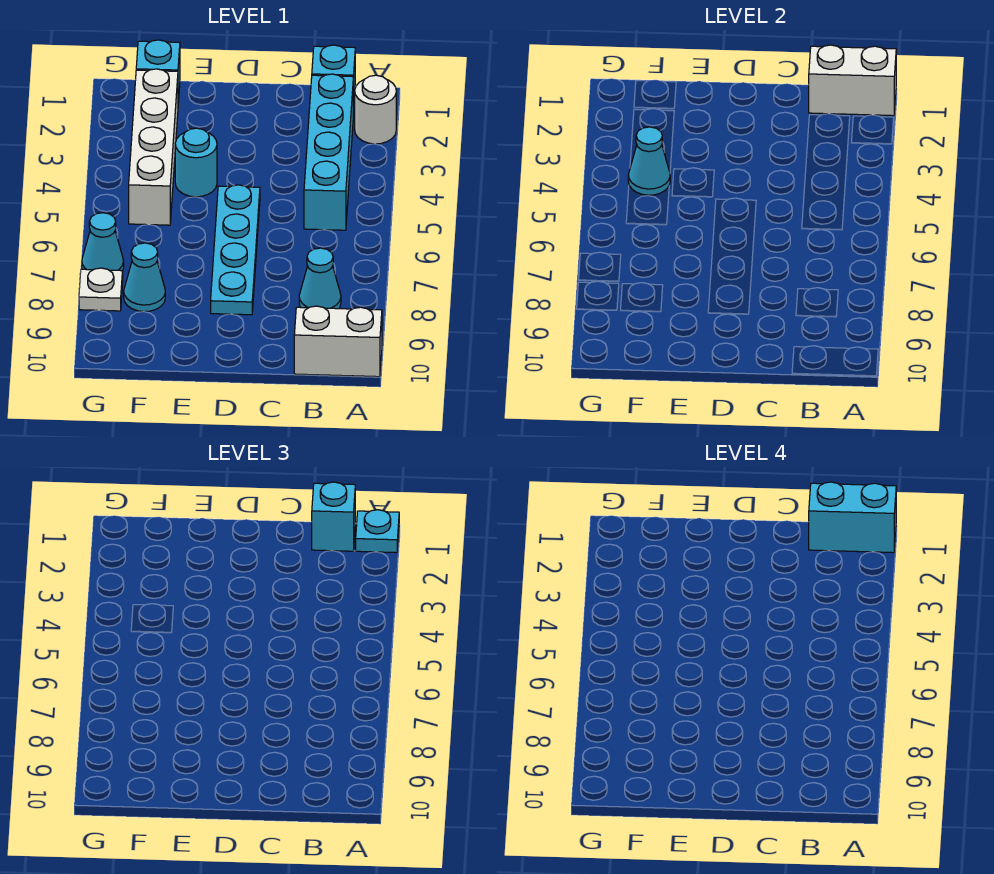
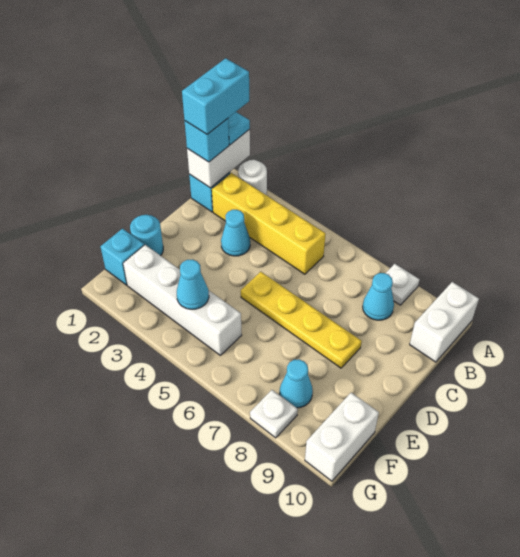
none -> white plate A8 level 1
cyan brick B2:B5 level 1 -> yellow brick B2:B5 level 1
cyan plate D5:D8 level 1 -> yellow plate D5:D8 level 1
cyan round brick E4 level 1 -> cyan round brick E1 level 1
none -> white brick F10:G10 level 1
cyan cone G7 level 1 -> cyan cone C3 level 1

